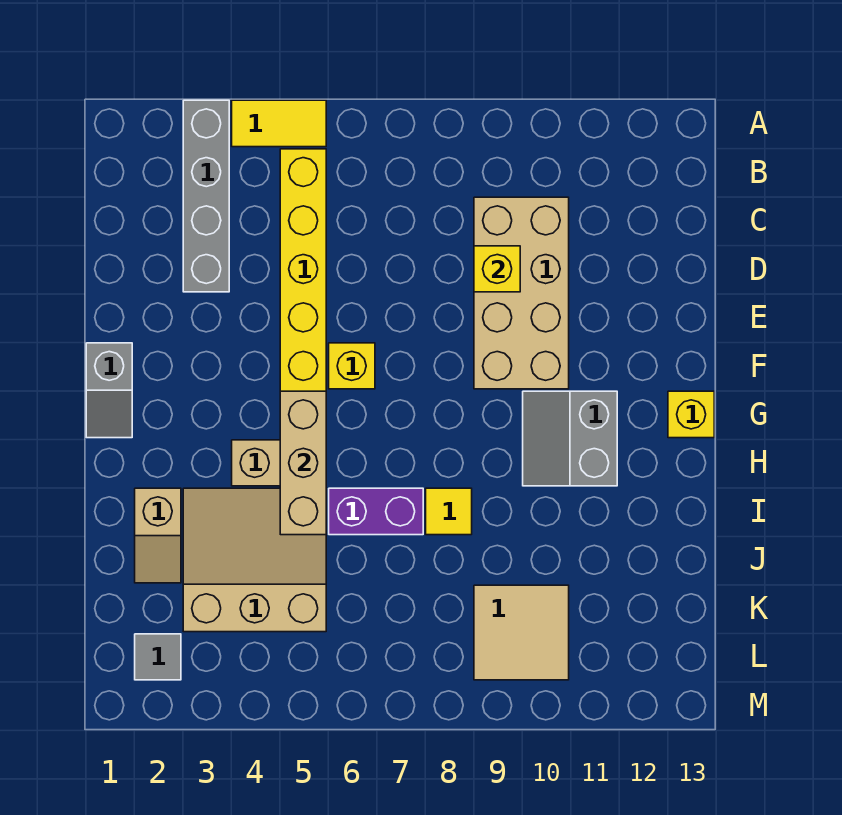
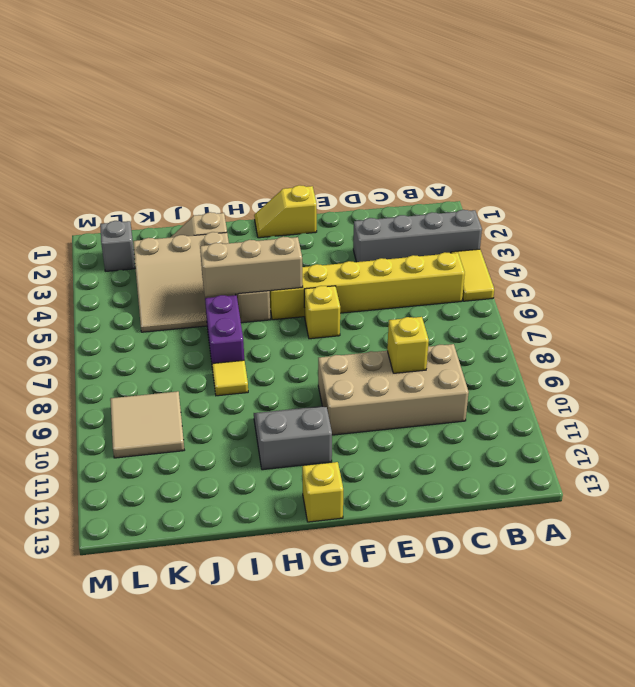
grey slope F1:G1 level 1 top F -> yellow slope F1:G1 level 1 top F
tan slope I3:K5 level 1 top K -> tan slope I3:K5 level 1 top 3
grey tile L2 level 1 -> grey brick L2 level 1

